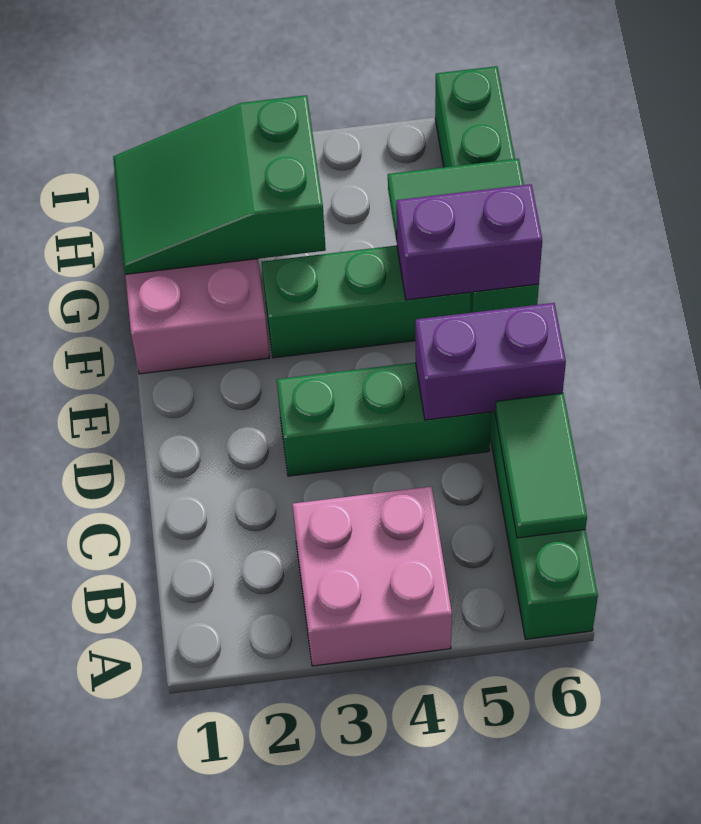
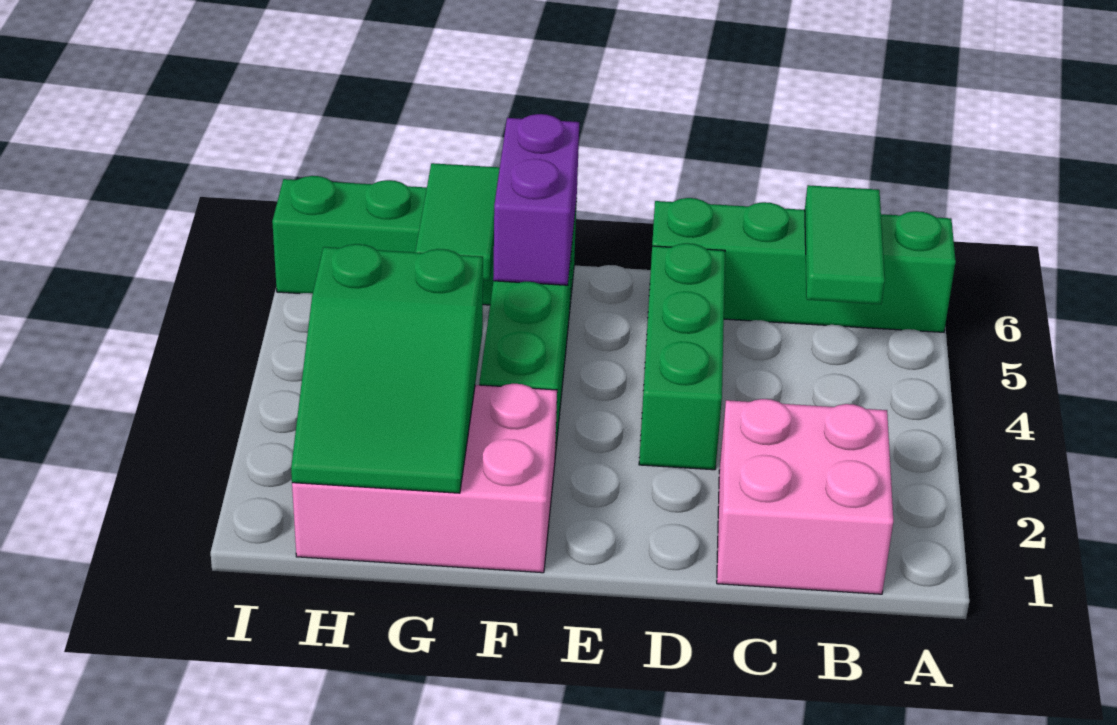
pink brick A3:B4 level 1 -> pink brick B1:C2 level 1
green tile B6:C6 level 2 -> green tile B5:B6 level 2
purple brick D5:D6 level 2 -> none

